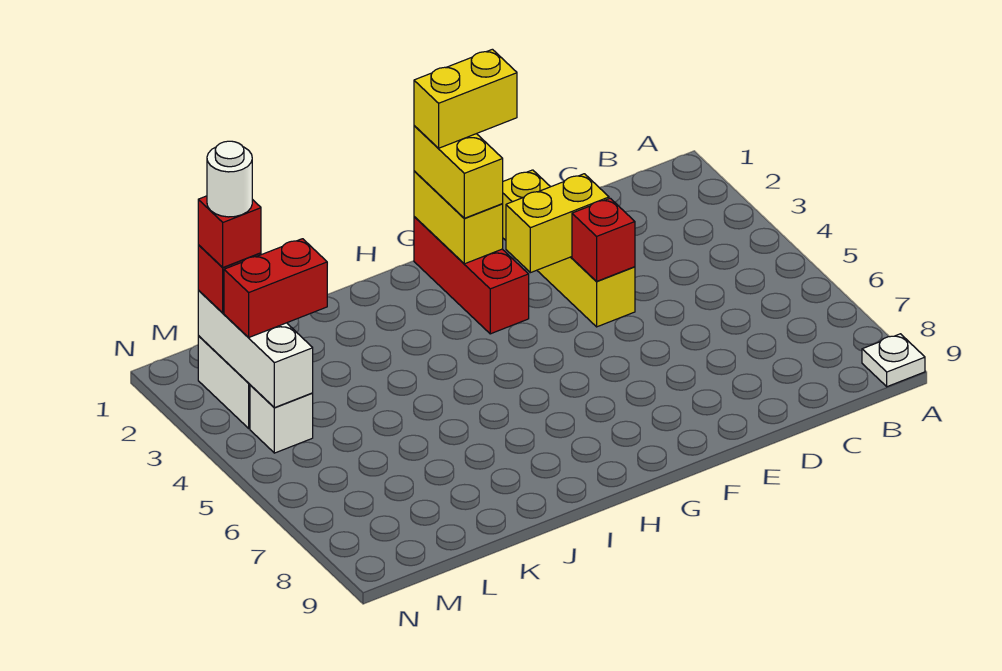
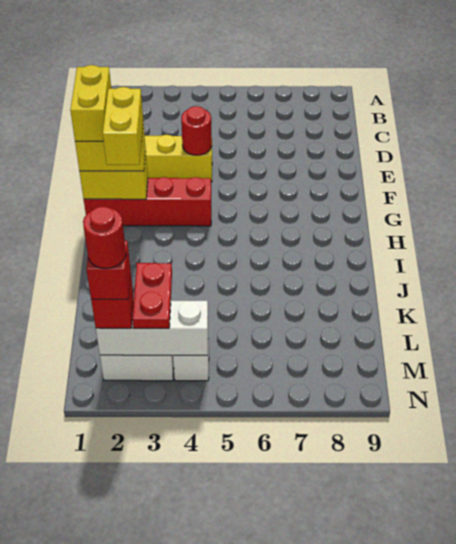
white plate A9 level 1 -> none
yellow brick E3:F3 level 2 -> yellow brick G2:H2 level 4
red brick E4 level 2 -> red round brick E4 level 2
red brick G1:G3 level 1 -> red brick G1:G4 level 1
red brick L3:M3 level 3 -> red plate L3:M3 level 3
white round brick M2 level 5 -> red round brick M2 level 5

